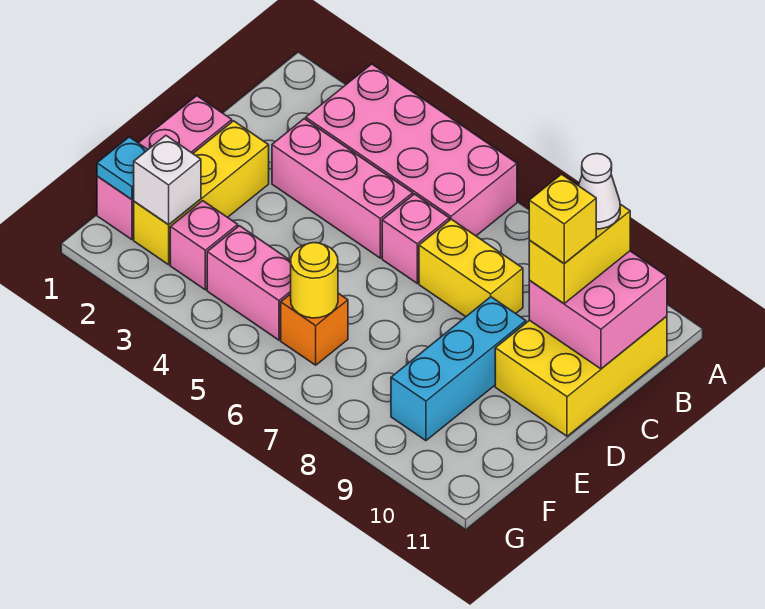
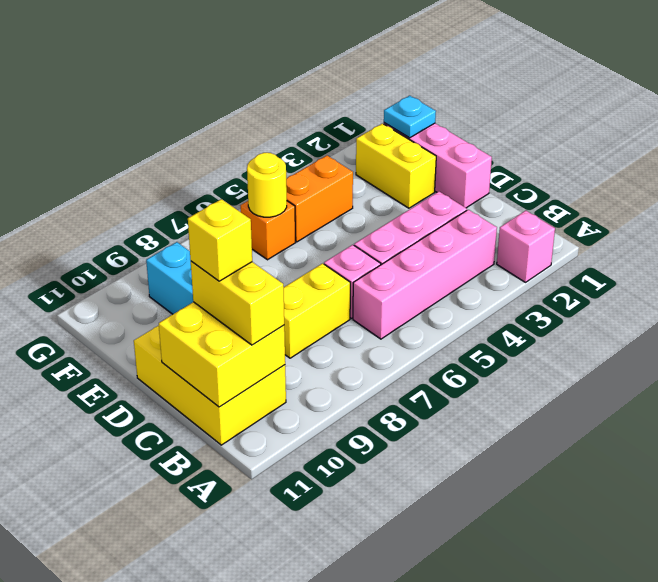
pink brick A3:B6 level 1 -> pink brick B3:B6 level 1
pink brick B10:C11 level 2 -> yellow brick B10:C11 level 2
white cone B10 level 4 -> none
yellow brick D2:F2 level 1 -> yellow brick E2:F2 level 1
white brick F2 level 2 -> none
pink brick F3 level 1 -> pink brick A2 level 1
pink brick F4:F5 level 1 -> orange brick F4:F5 level 1

